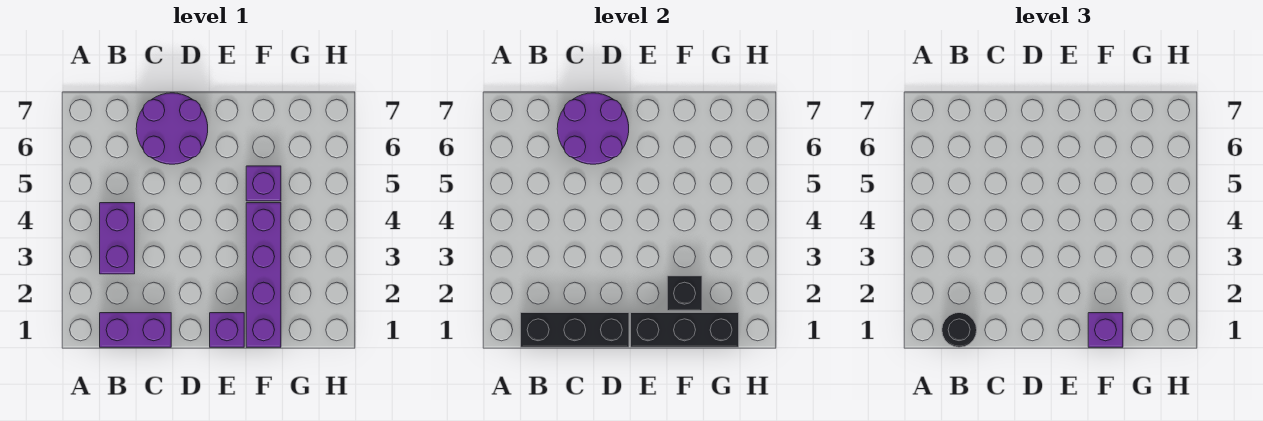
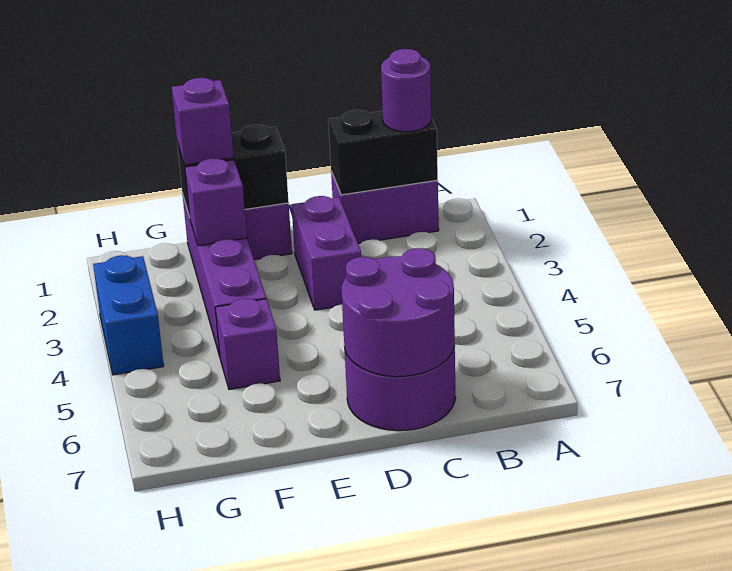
black brick B1:D1 level 2 -> black brick B1:C1 level 2
black round brick B1 level 3 -> purple round brick B1 level 3
purple brick B3:B4 level 1 -> purple brick D2:D3 level 1
black brick E1:G1 level 2 -> black brick E1:F1 level 2
black brick F2 level 2 -> purple brick F2 level 2
none -> blue brick H3:H4 level 1

